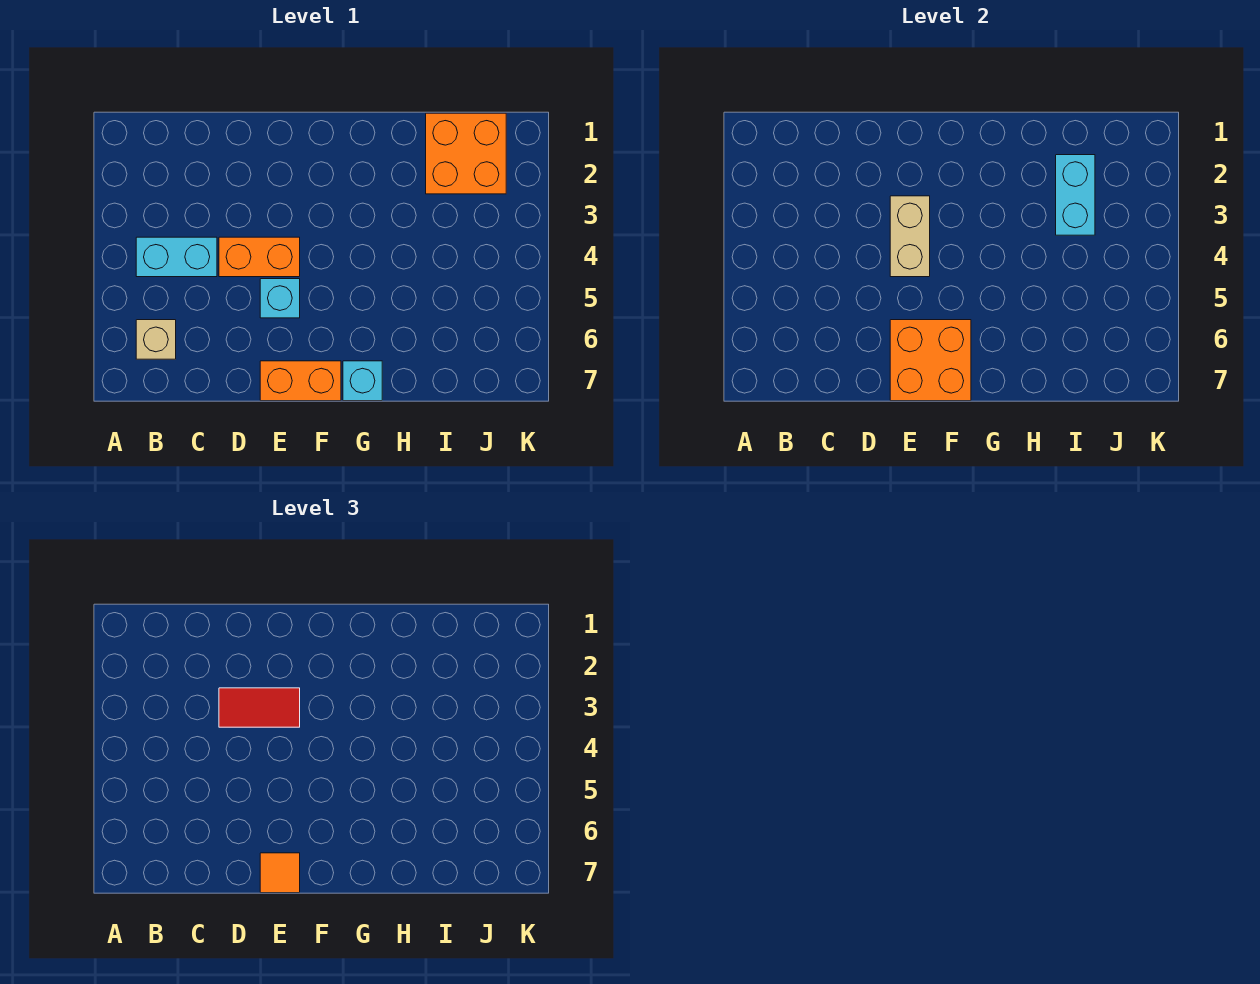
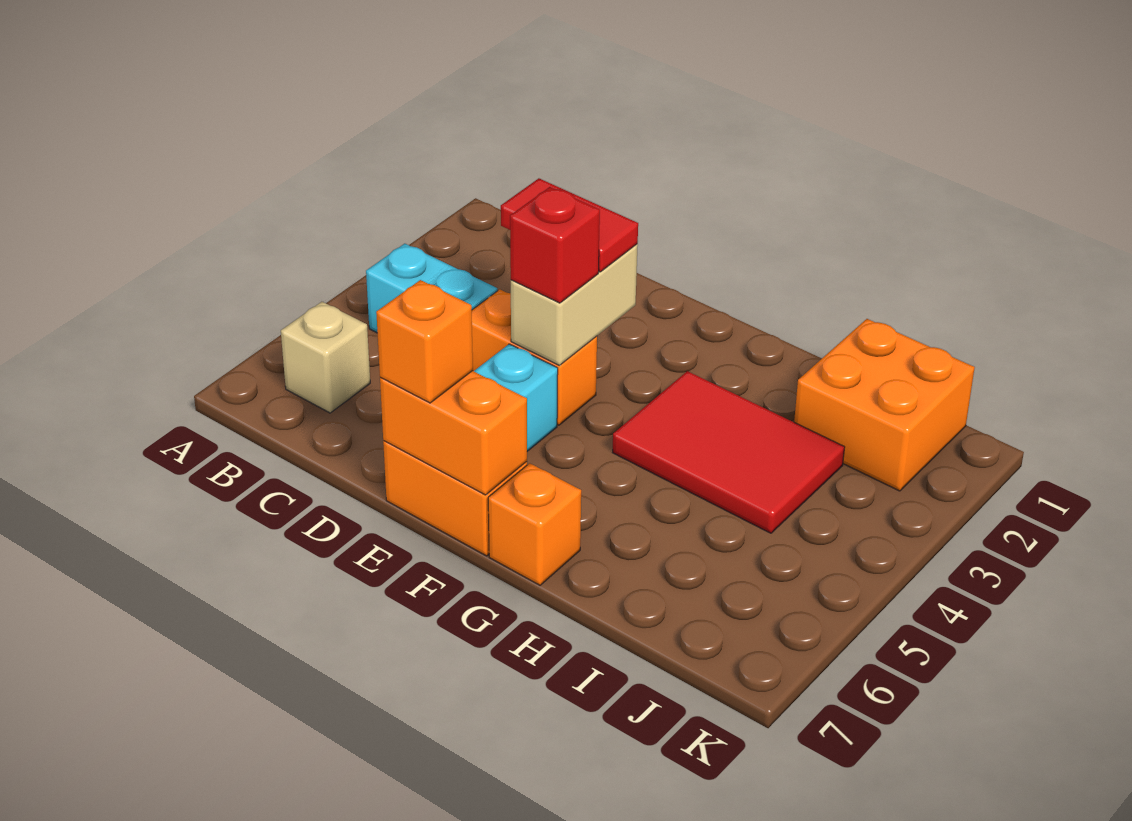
none -> red brick E4 level 3
orange brick E6:F7 level 2 -> orange brick E7:F7 level 2
orange tile E7 level 3 -> orange brick E7 level 3
none -> red tile G3:I4 level 1
cyan brick G7 level 1 -> orange brick G7 level 1
cyan brick I2:I3 level 2 -> none

